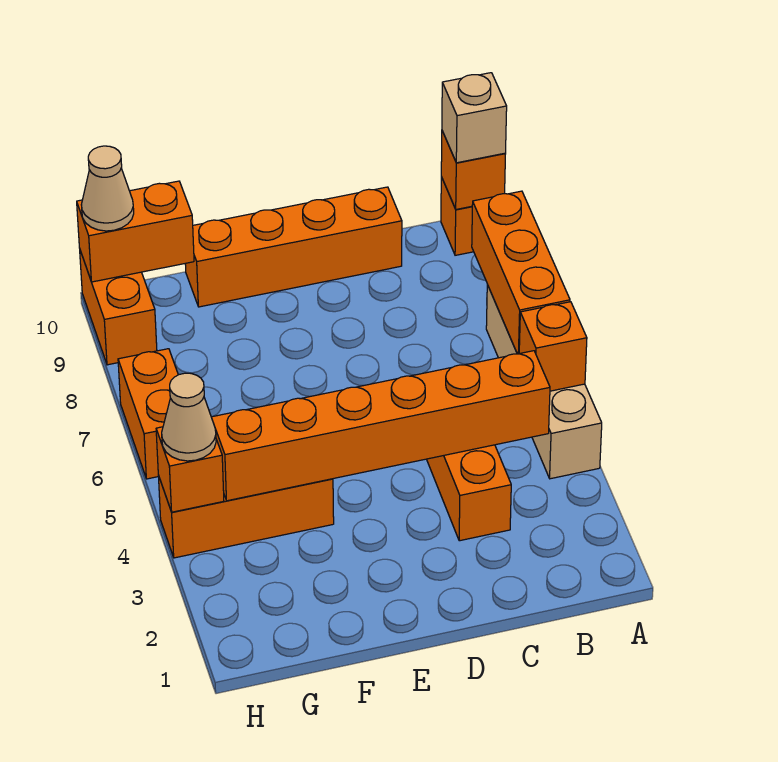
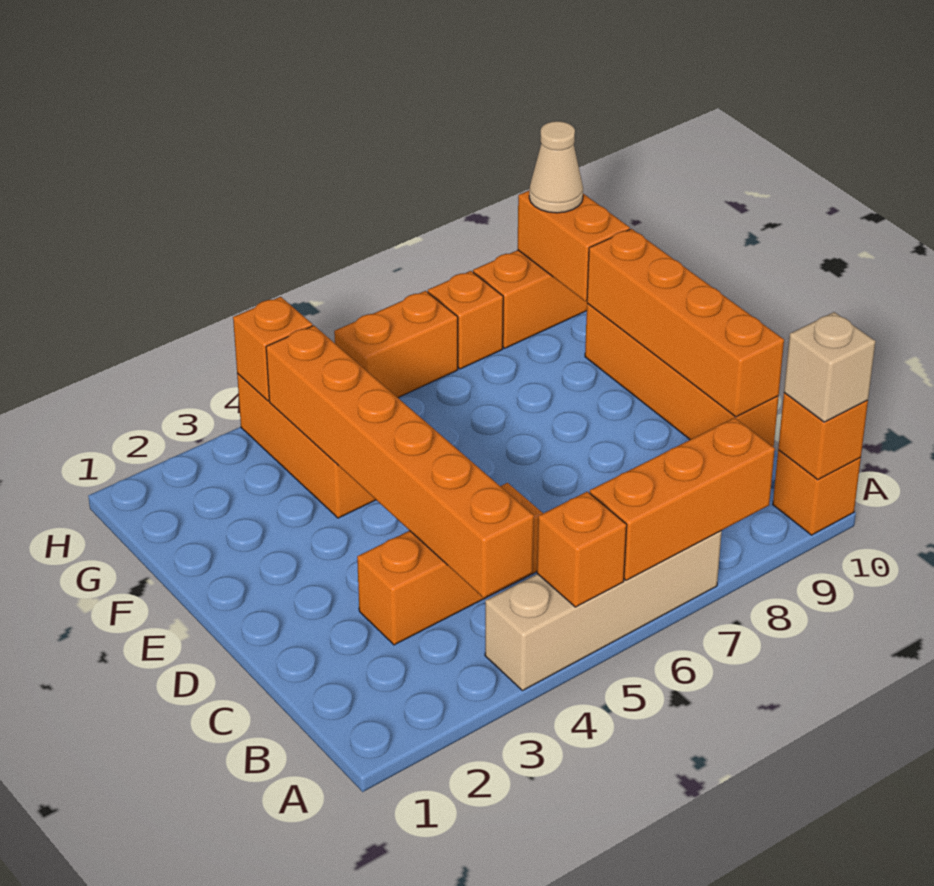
none -> orange brick C10:F10 level 2
tan cone H4 level 3 -> none
none -> orange brick H8 level 1

